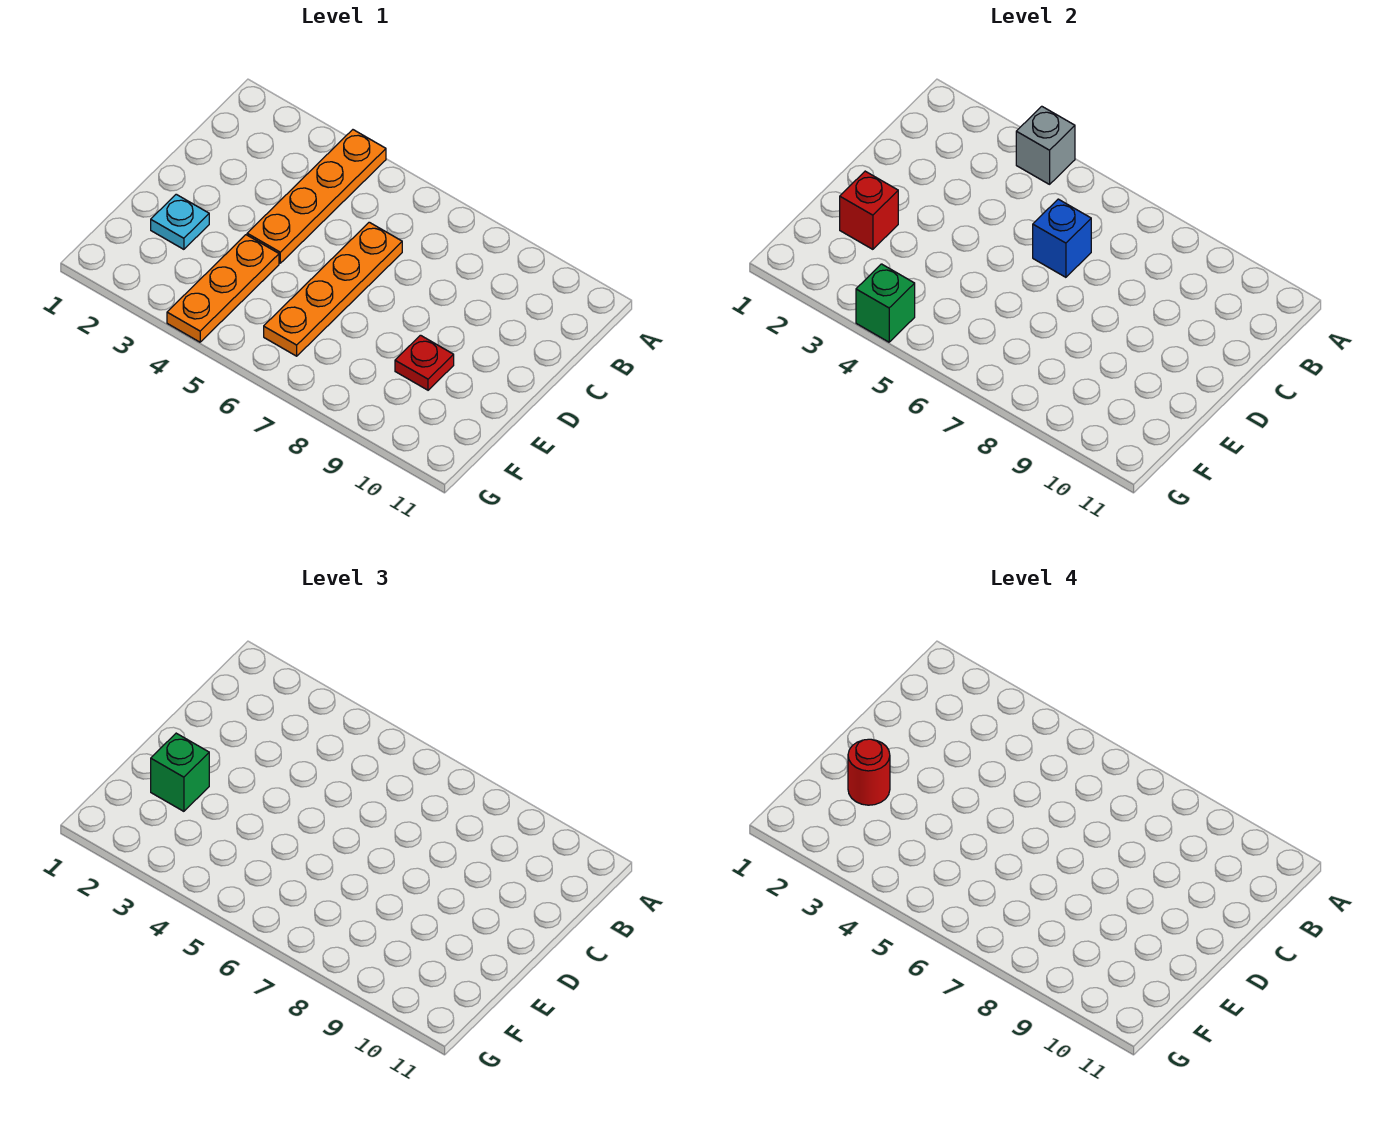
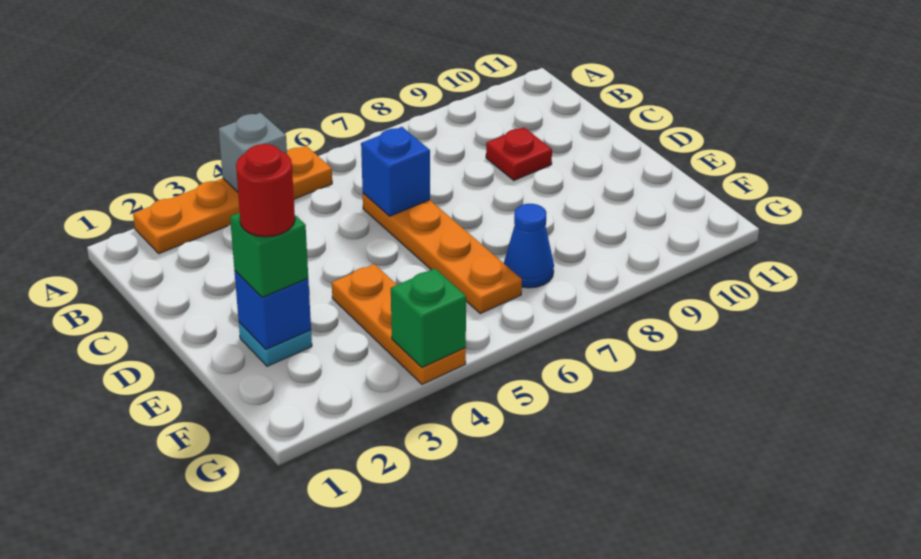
orange plate A4:D4 level 1 -> orange plate A2:A5 level 1
red brick E2 level 2 -> blue brick E2 level 2
red plate E9 level 1 -> red plate C9 level 1
none -> blue cone F7 level 1

